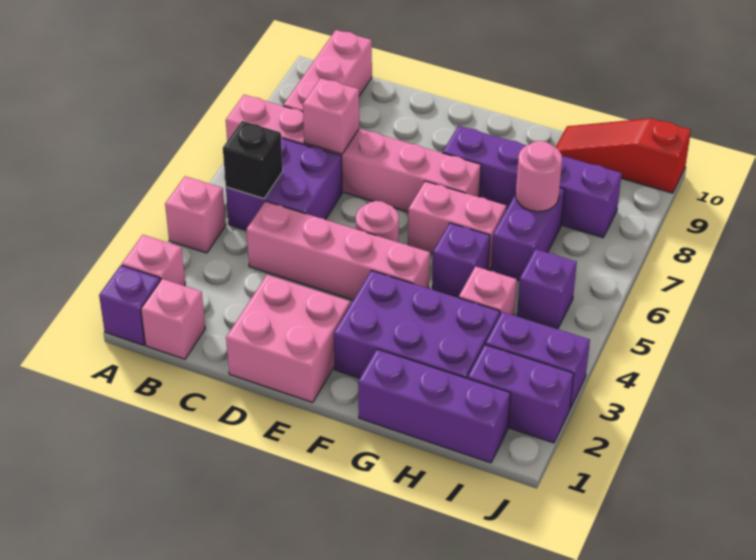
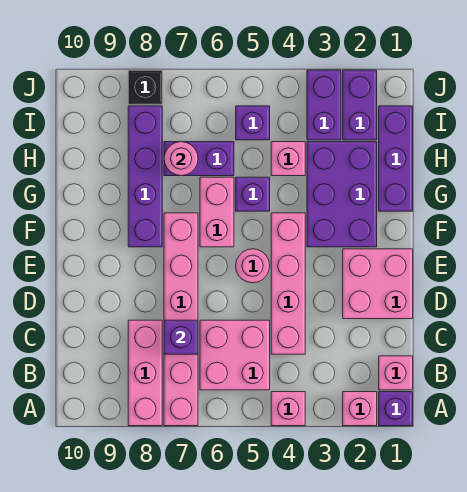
purple brick B5:C6 level 1 -> pink brick B5:C6 level 1
black brick B5 level 2 -> black brick J8 level 1
pink brick B8:B10 level 1 -> pink brick A8:C8 level 1
pink brick C7 level 2 -> purple brick C7 level 2
red slope H10:J10 level 1 top J -> none

